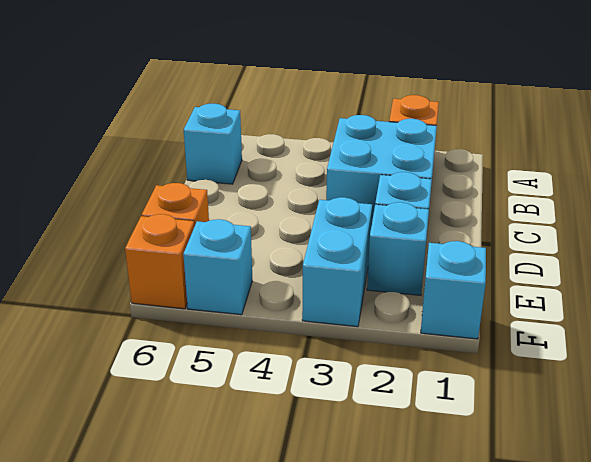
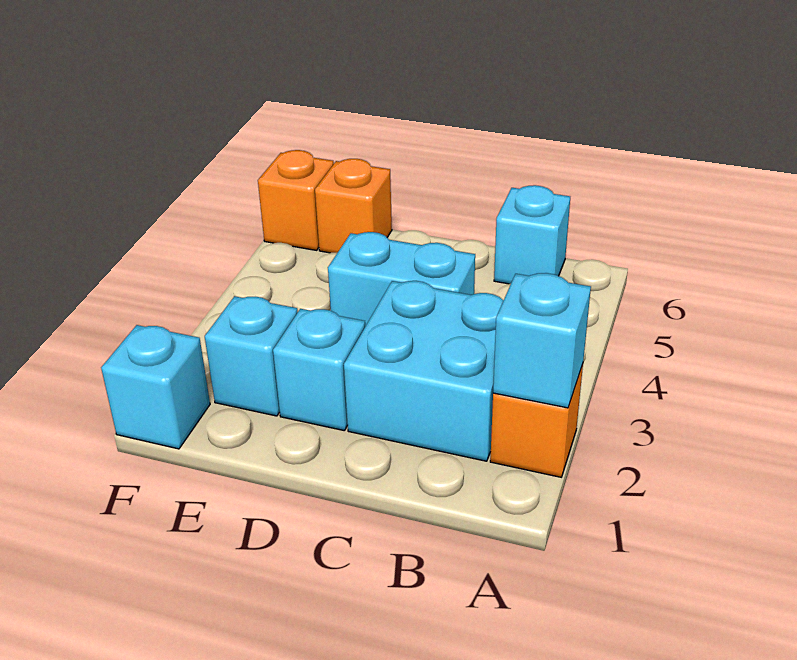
cyan brick E3:F3 level 1 -> cyan brick C4:D4 level 1
cyan brick F5 level 1 -> cyan brick A2 level 2

